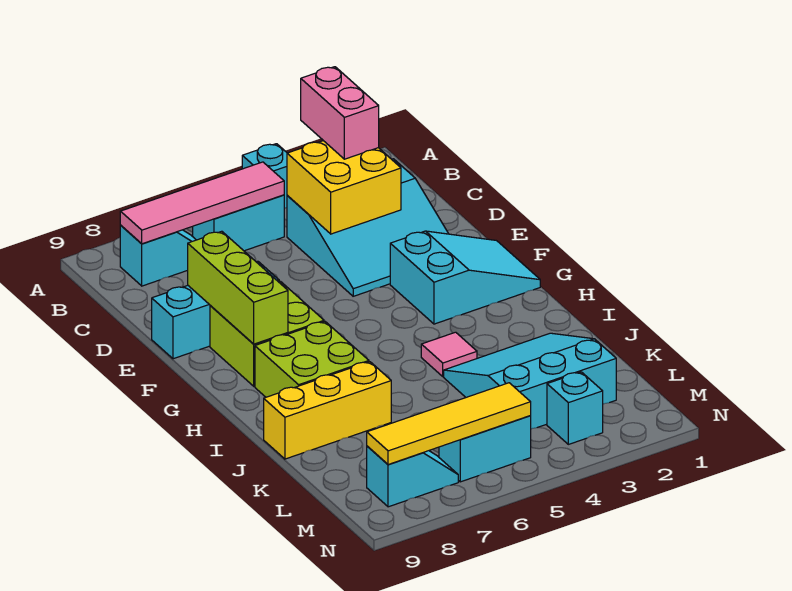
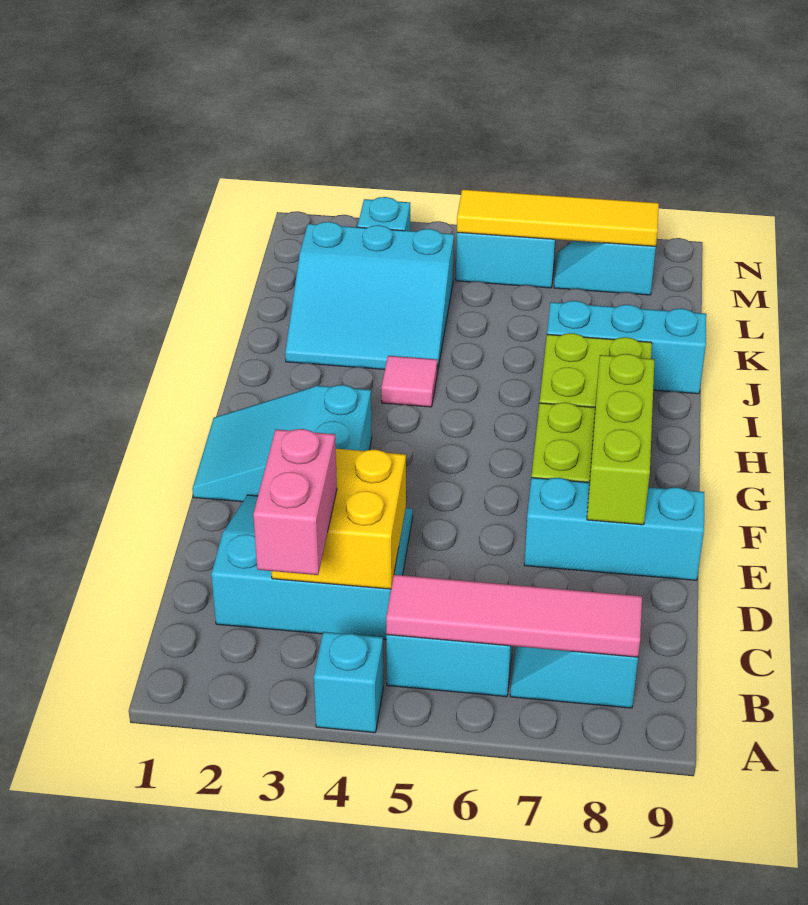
yellow brick J7:J9 level 1 -> cyan brick J7:J9 level 1

